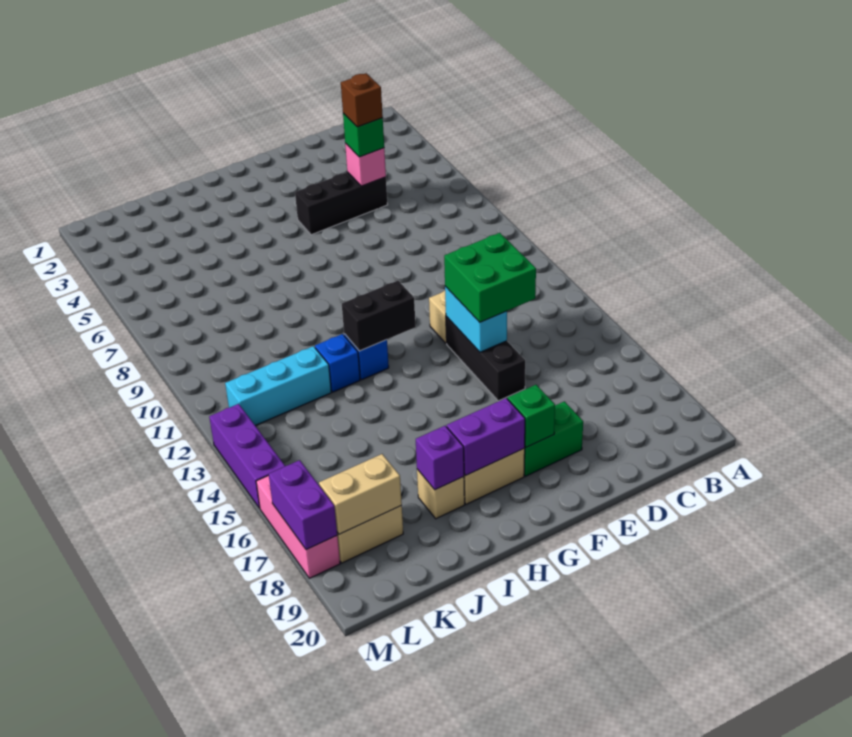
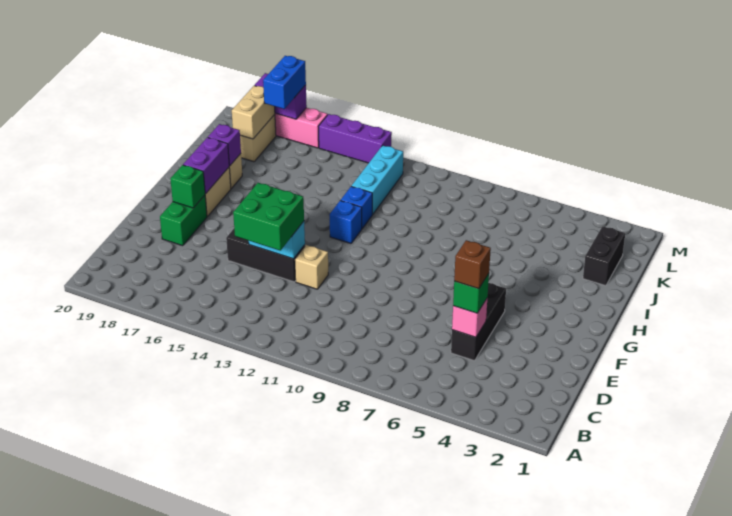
black brick G12:H12 level 2 -> black brick J2:K2 level 1
none -> blue brick L17:M17 level 3

